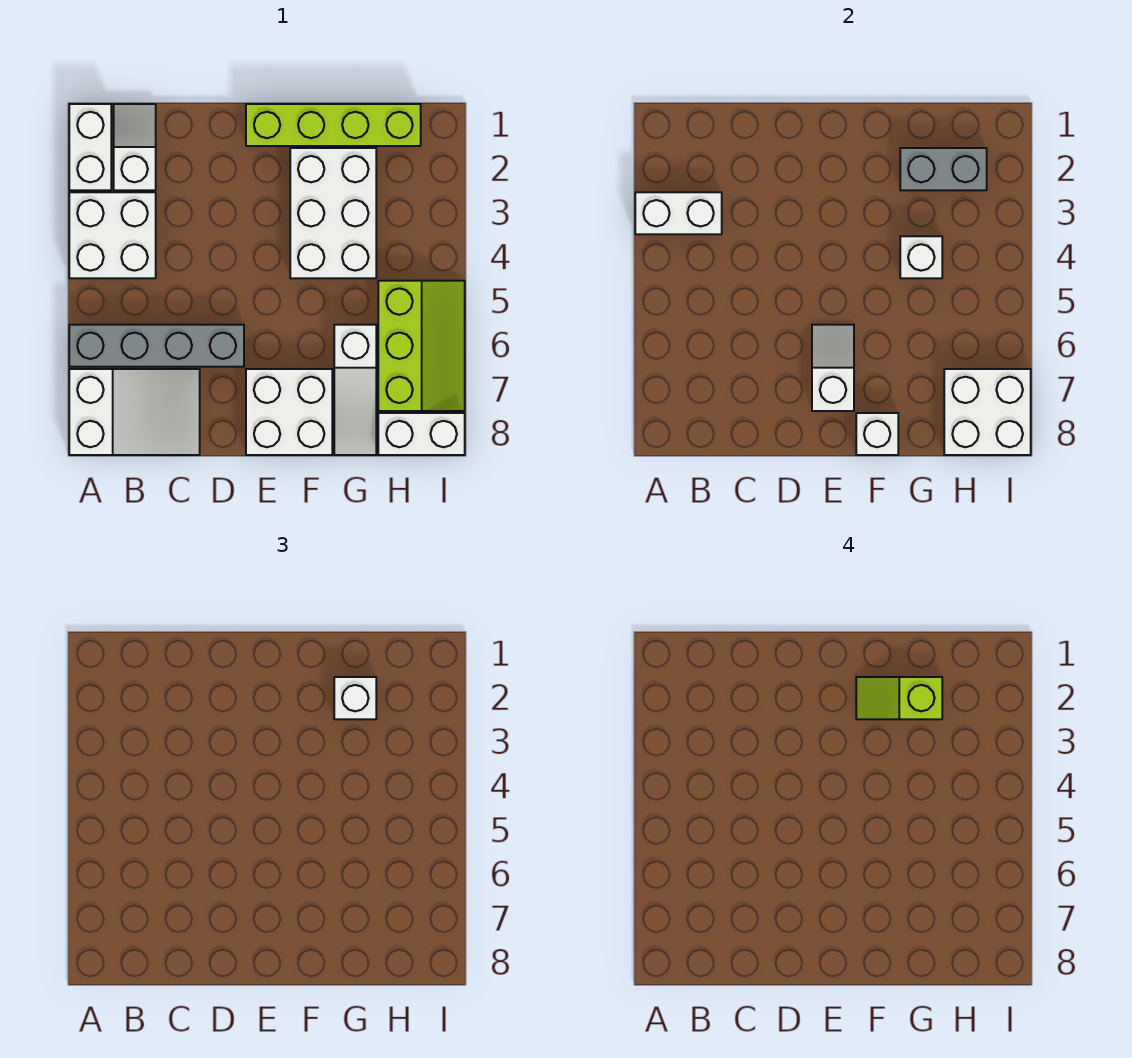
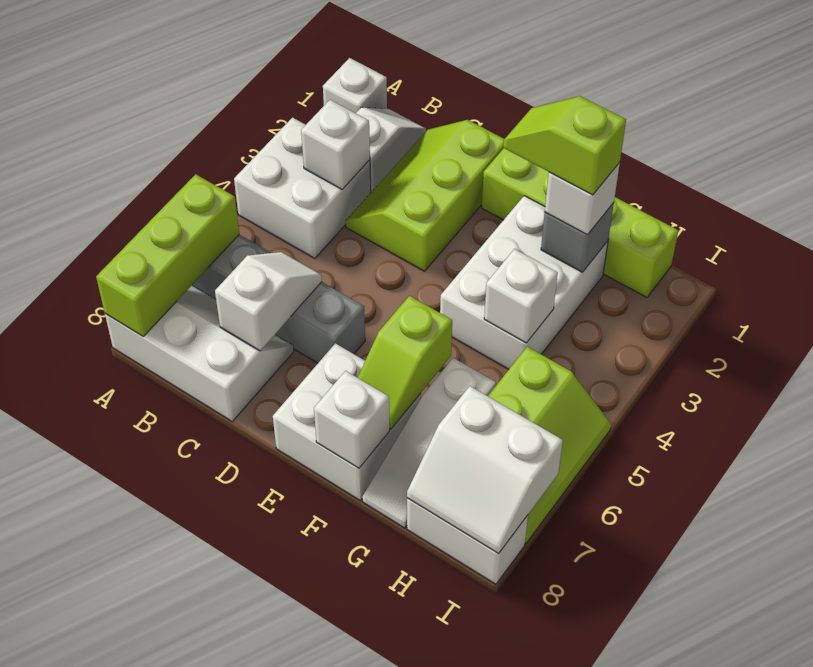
white brick A1:A2 level 1 -> white brick A1 level 1
white brick A3:B3 level 2 -> white brick B3 level 2
none -> lime brick A6:A8 level 2
white slope A7:C8 level 1 top A -> white slope A7:C8 level 1 top 8
none -> lime slope C1:D3 level 1 top D
white slope E6:E7 level 2 top 7 -> white slope C6:C7 level 2 top 7
none -> lime slope F6:F7 level 2 top 6
grey brick G2:H2 level 2 -> grey brick G2 level 2
white brick H7:I8 level 2 -> white slope H7:I8 level 2 top 7

